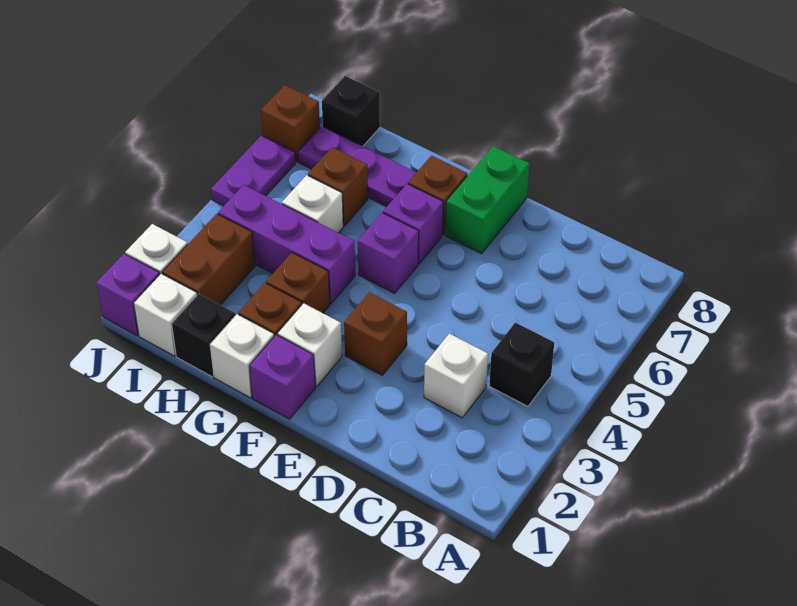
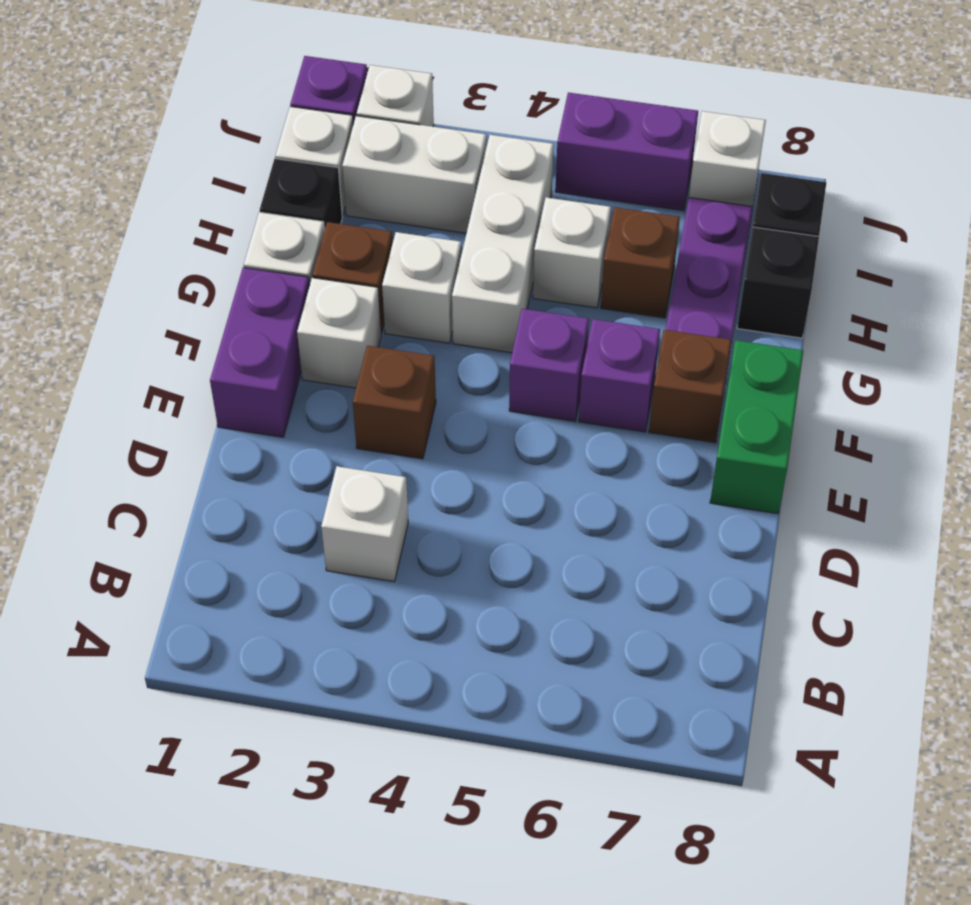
black brick B4 level 1 -> black brick H8 level 1
green brick E7:E8 level 1 -> green brick E8:F8 level 1
purple brick F1 level 1 -> purple brick E1:F1 level 1
brown brick G3 level 1 -> white brick G3 level 1
purple brick G4:I4 level 1 -> white brick G4:I4 level 1
brown brick I2:I3 level 1 -> white brick I2:I3 level 1
purple plate J5:J6 level 1 -> purple brick J5:J6 level 1
brown brick J7 level 1 -> white brick J7 level 1

